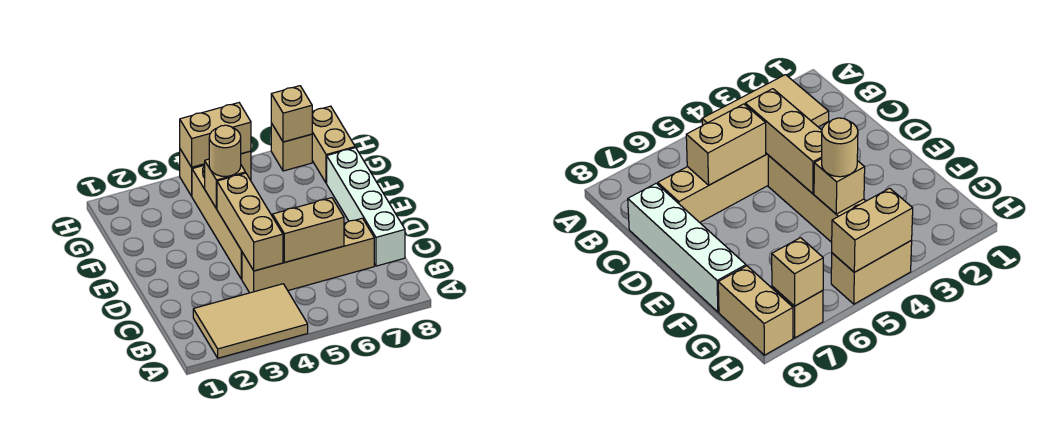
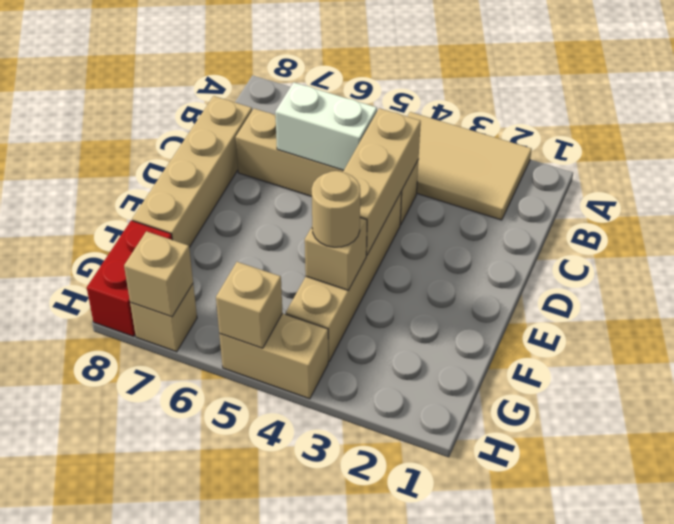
tan brick C5:C6 level 2 -> white brick C5:C6 level 2
white brick C8:F8 level 1 -> tan brick C8:F8 level 1
tan brick G8:H8 level 1 -> red brick G8:H8 level 1
tan brick H4:H5 level 2 -> tan brick H5 level 2

